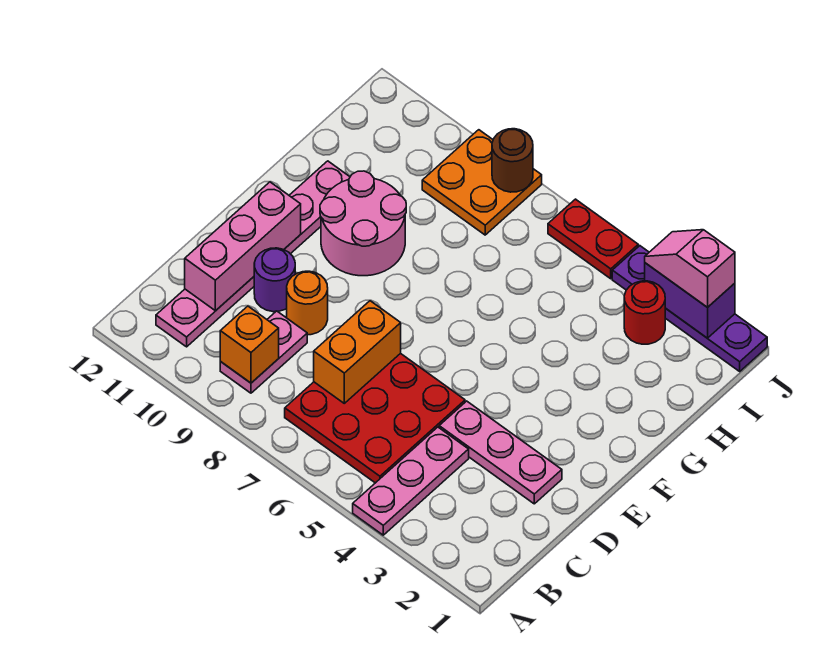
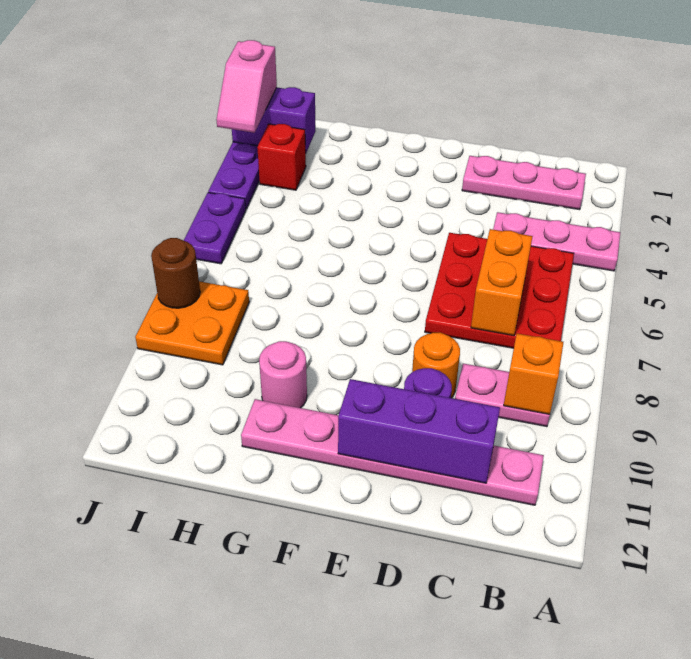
orange brick C7:D7 level 2 -> orange brick C6:C7 level 2
pink brick C11:E11 level 2 -> purple brick C11:E11 level 2
pink plate D2:D4 level 1 -> pink plate B2:D2 level 1
pink round brick F9:G10 level 1 -> pink round brick G10 level 1
red round brick I3 level 1 -> red brick I3 level 1
purple brick J2:J3 level 2 -> purple brick I2:J2 level 2
red plate J5:J6 level 1 -> purple plate J5:J6 level 1

